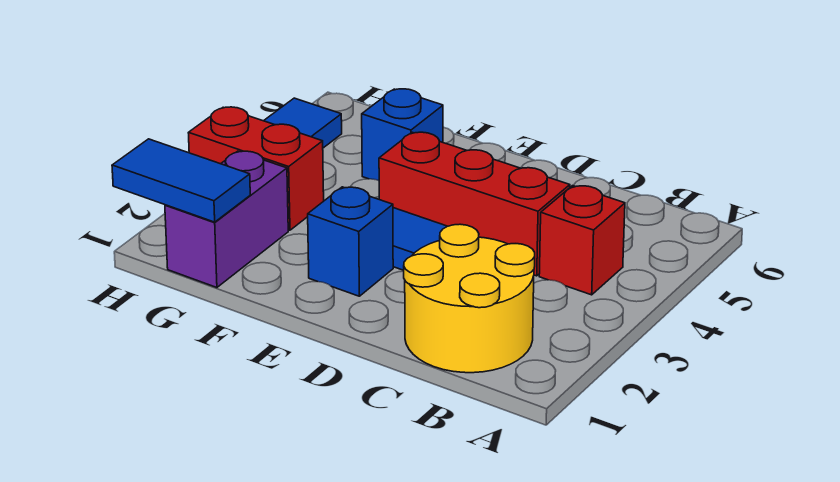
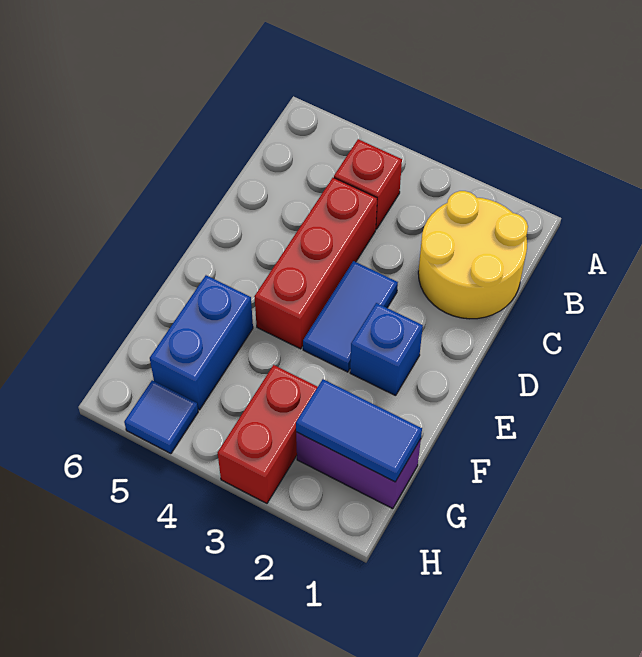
blue brick F5 level 1 -> blue brick F5:G5 level 1
blue tile G1:H1 level 2 -> blue tile G1:G2 level 2

